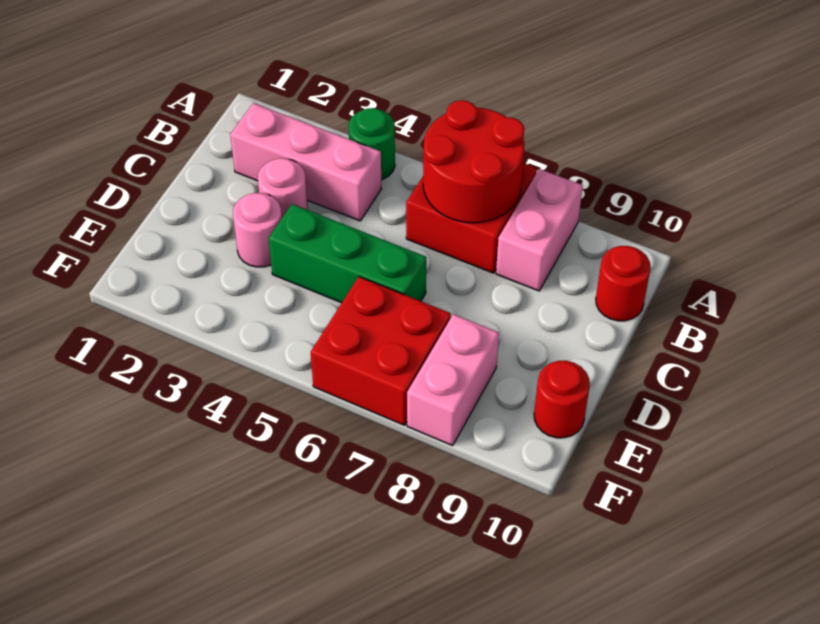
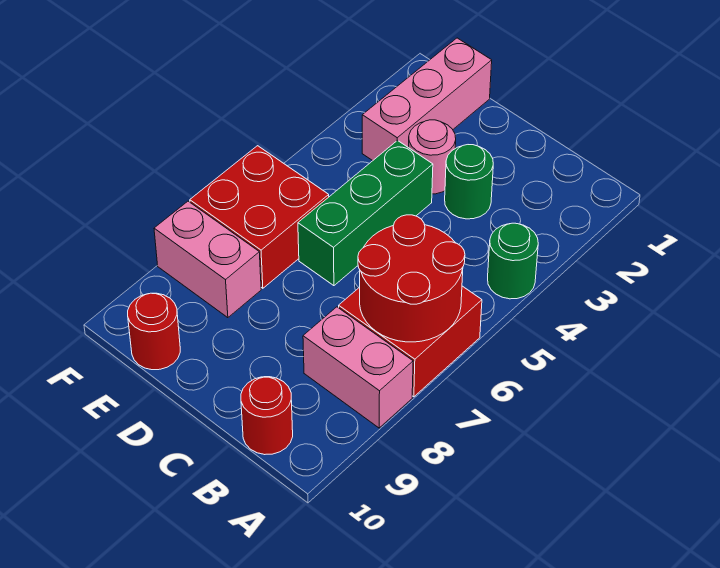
pink brick B2:B4 level 1 -> pink brick E1:E3 level 1
pink round brick C3 level 1 -> green round brick C3 level 1

